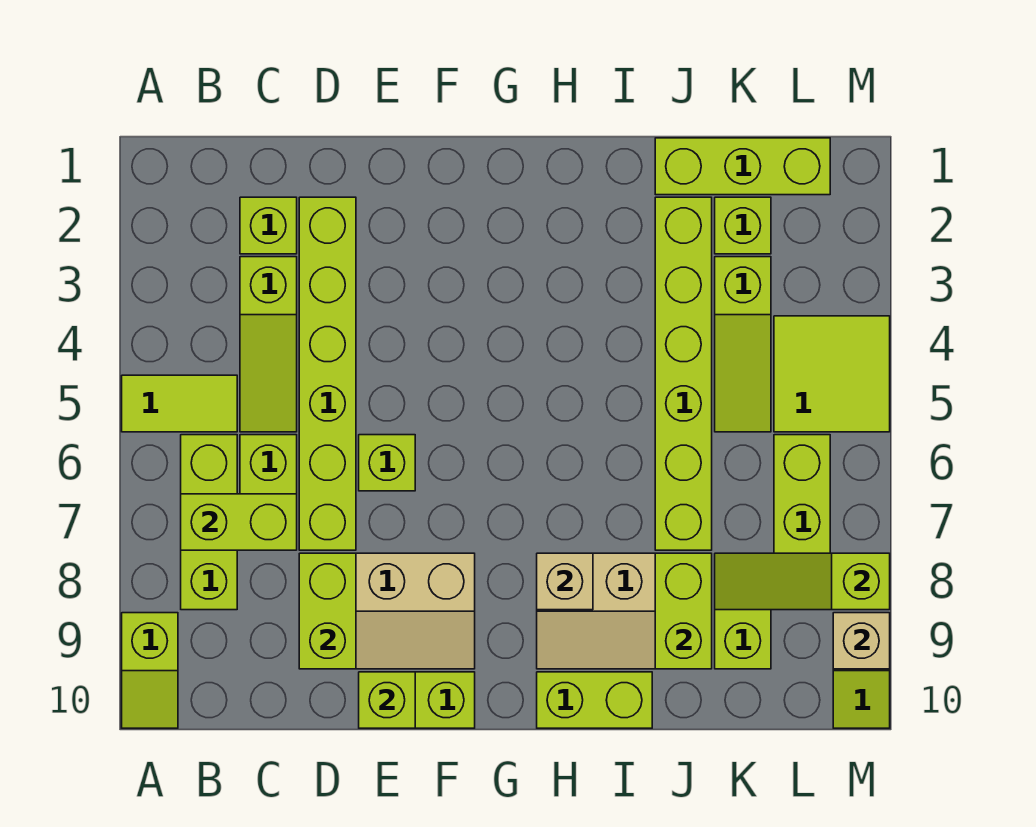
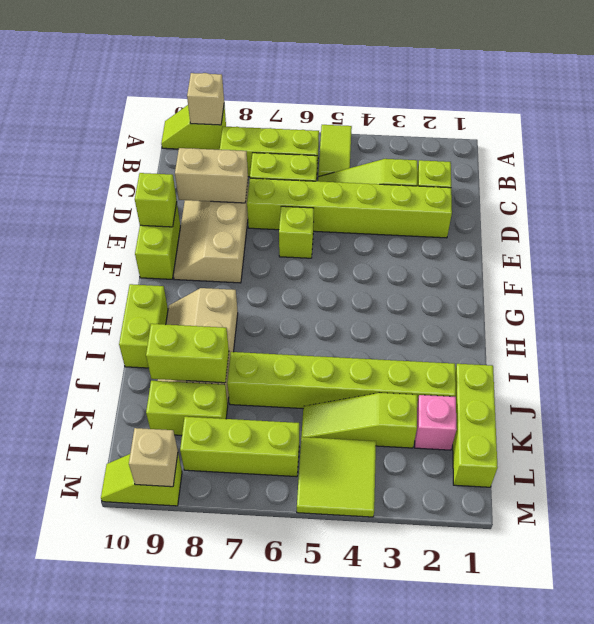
lime brick B7:C7 level 2 -> none
lime brick D8:D9 level 2 -> tan brick D8:D9 level 2
tan brick H8 level 2 -> tan brick A9 level 2
lime brick K2 level 1 -> pink brick K2 level 1
lime slope K8:M8 level 2 top M -> none

